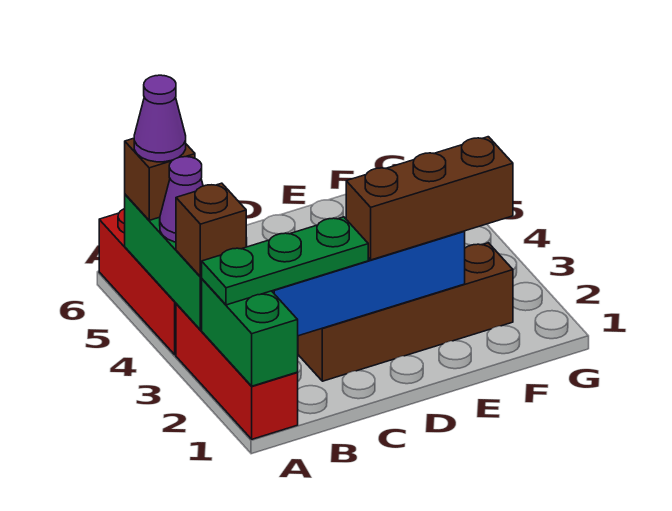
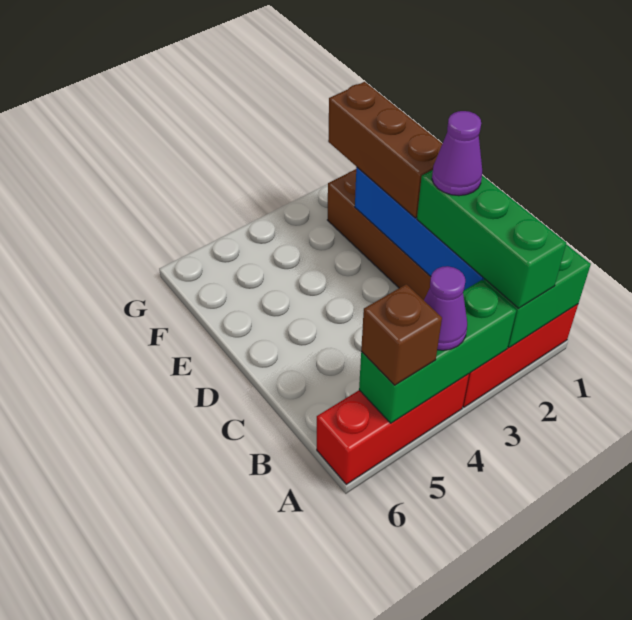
green plate A2:C2 level 3 -> green brick A2:C2 level 3
brown brick A3 level 3 -> none
purple cone A5 level 4 -> purple cone C2 level 4

